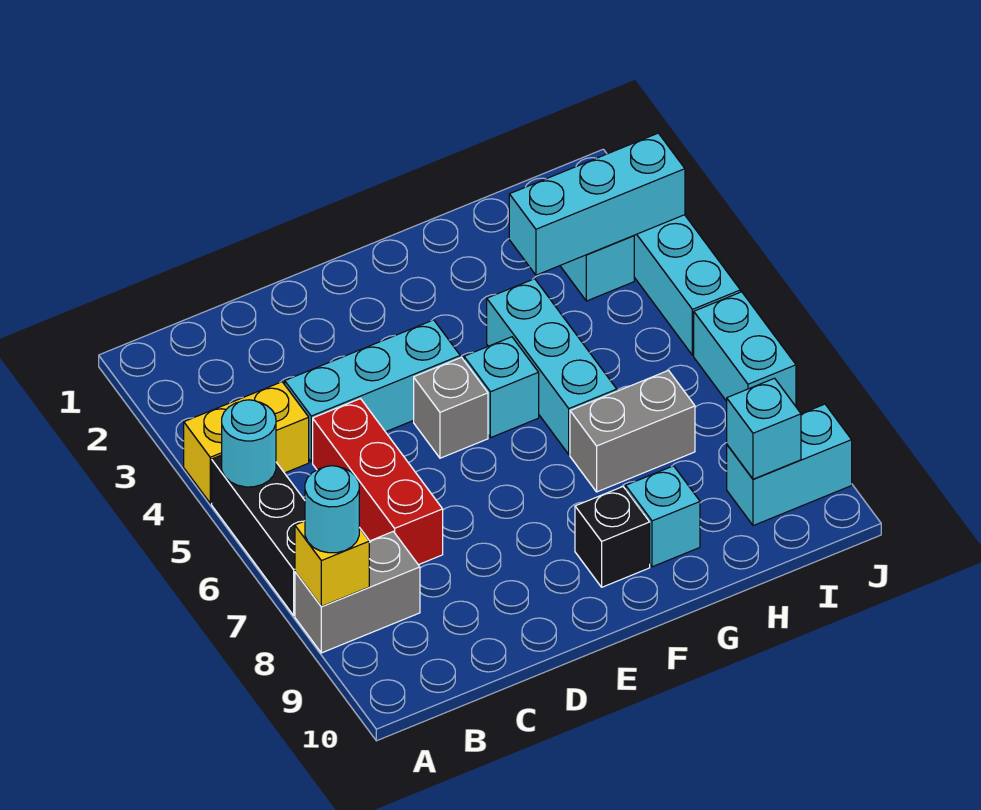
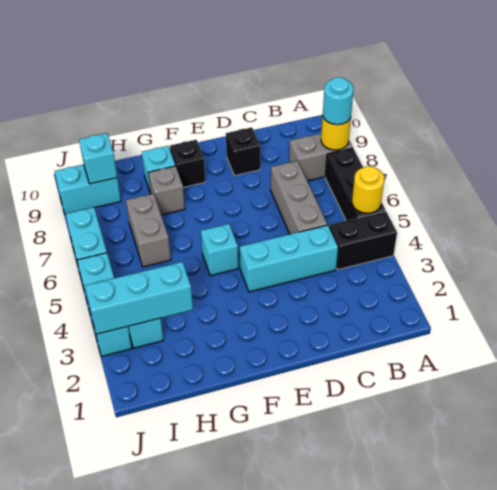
yellow brick A4:B4 level 1 -> black brick A4:B4 level 1
cyan round brick A5 level 2 -> yellow round brick A5 level 2
yellow brick A8 level 2 -> yellow round brick A8 level 2
red brick C5:C7 level 1 -> grey brick C5:C7 level 1
none -> black brick D9 level 1
grey brick E5 level 1 -> grey brick G8 level 1
cyan brick G4:G6 level 1 -> none
grey brick G7:H7 level 1 -> grey brick H6:H7 level 1

